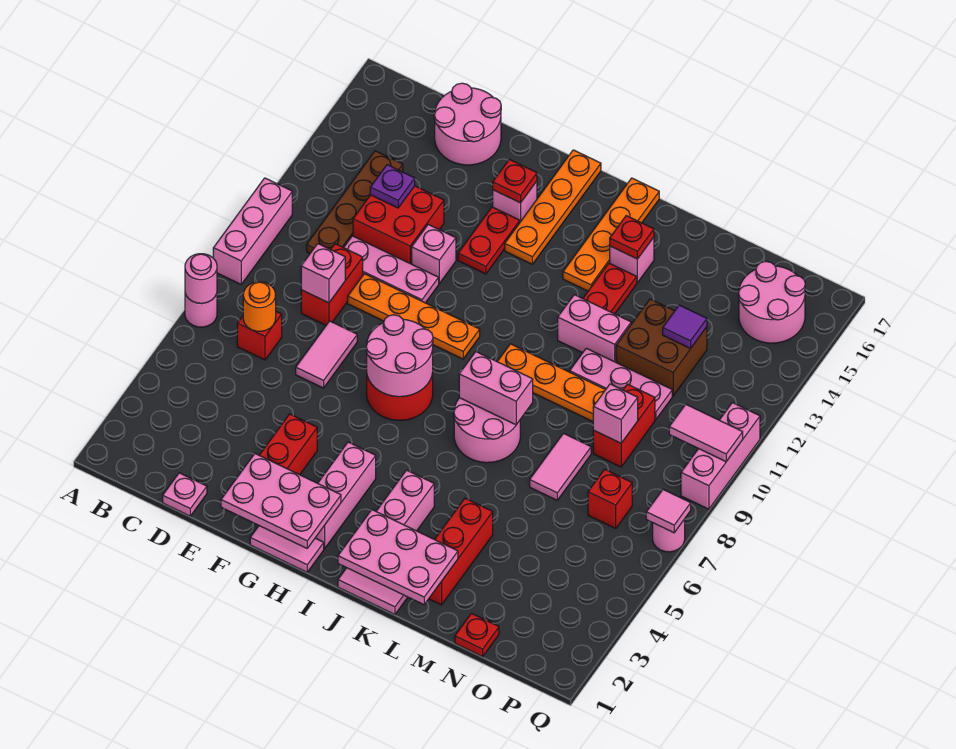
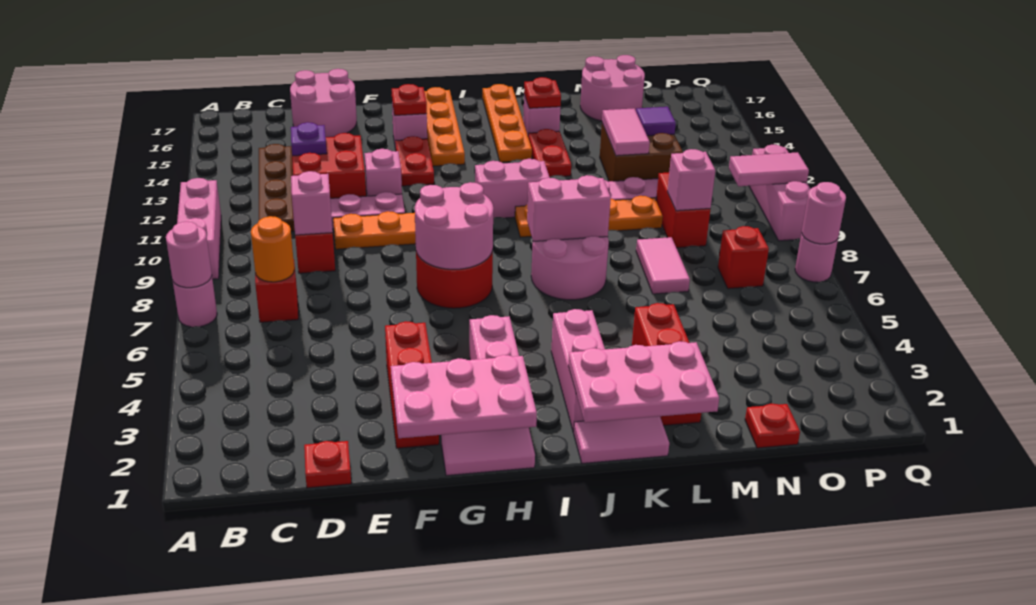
pink plate D1 level 1 -> red plate D1 level 1
pink tile E7:E8 level 1 -> pink tile M12:M13 level 2
pink brick K12:L12 level 1 -> pink brick I11:J11 level 1
pink round brick O15:P16 level 1 -> pink round brick M16:N17 level 1
pink tile Q7 level 2 -> pink round brick Q7 level 2

